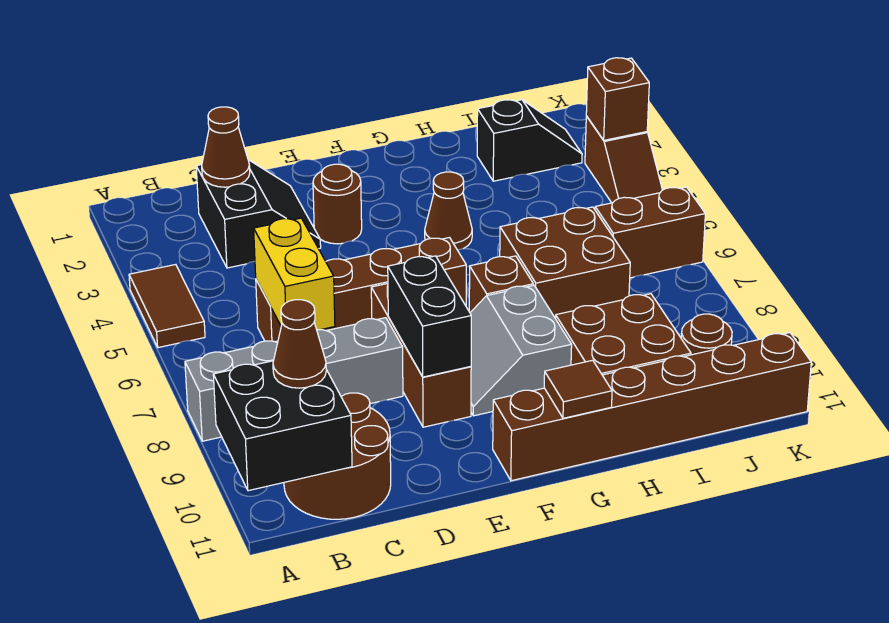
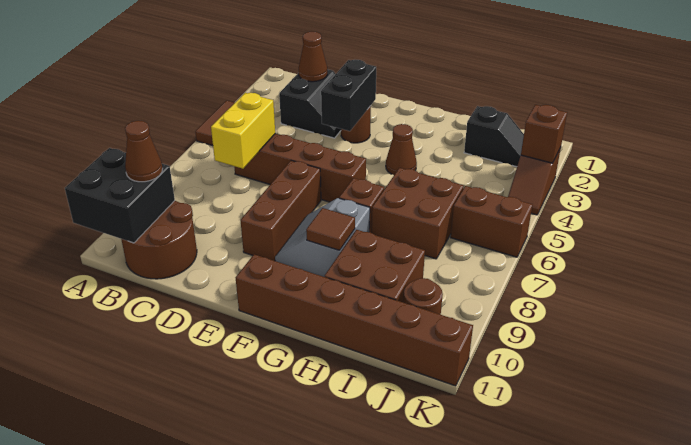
grey brick A8:D8 level 1 -> none
black brick E8:E9 level 2 -> black brick E3:E4 level 2
brown tile G11 level 2 -> brown tile G9 level 2

